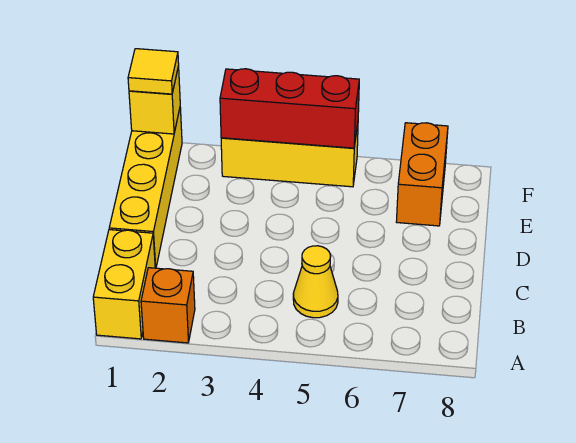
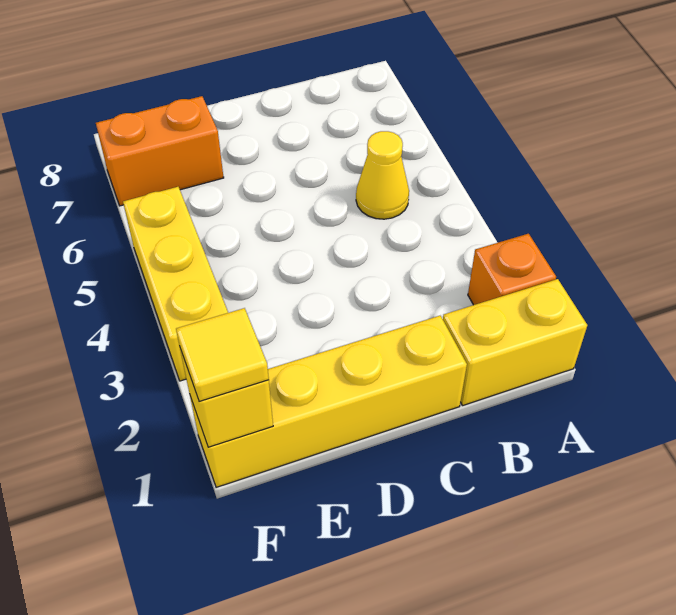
red brick F3:F5 level 2 -> none

